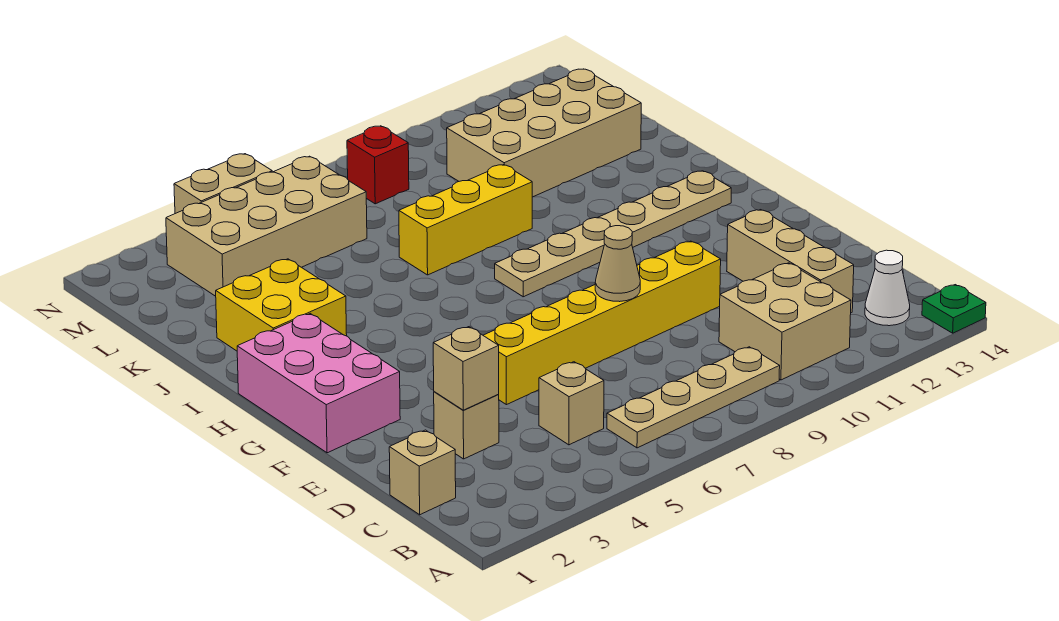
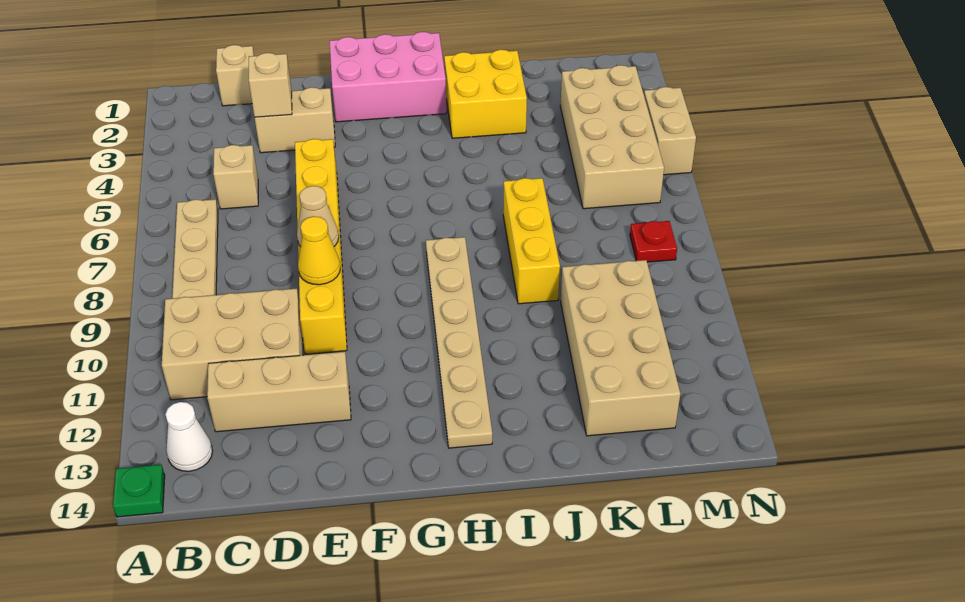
tan brick B10:C11 level 1 -> tan brick B10:D11 level 1
tan brick D3 level 1 -> tan brick D3:E3 level 1
none -> yellow cone E9 level 2
red brick M8 level 1 -> red plate M8 level 1

